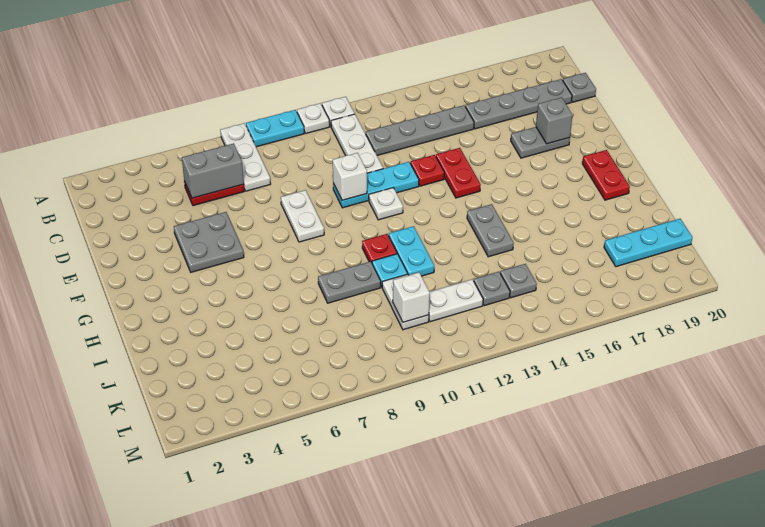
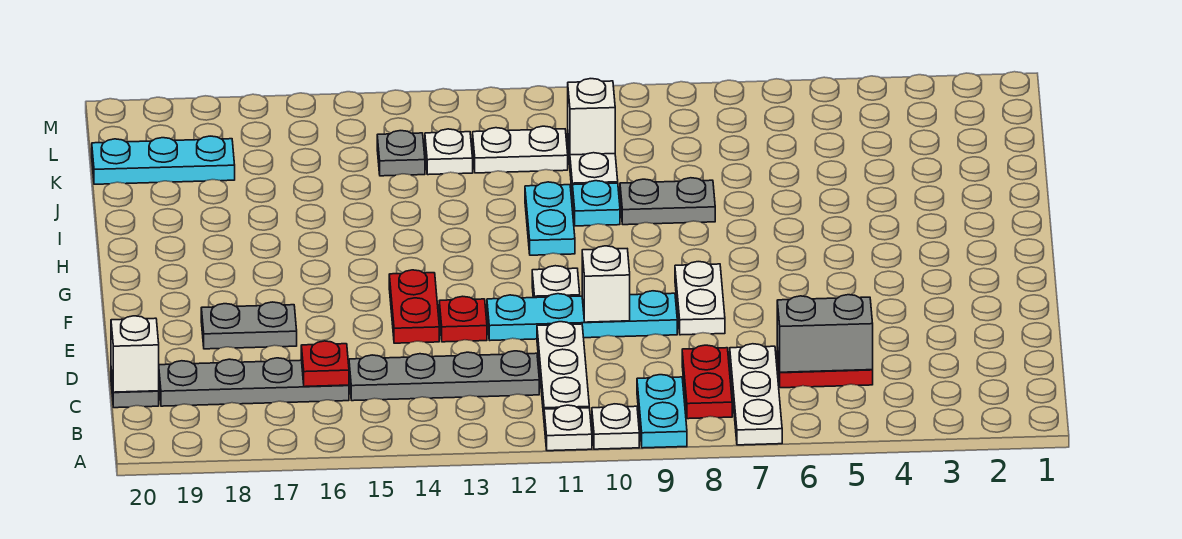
cyan plate A8:A9 level 1 -> cyan plate A9:B9 level 1
none -> white brick C20 level 2
grey plate E4:F5 level 1 -> none
cyan plate E10:E12 level 1 -> cyan plate E9:E12 level 1
grey brick E18 level 2 -> none
red plate G19:H19 level 1 -> red plate B8:C8 level 1
red plate H10 level 1 -> red plate C16 level 2
grey plate H14:I14 level 1 -> none
grey plate K13 level 1 -> white plate K13 level 1

